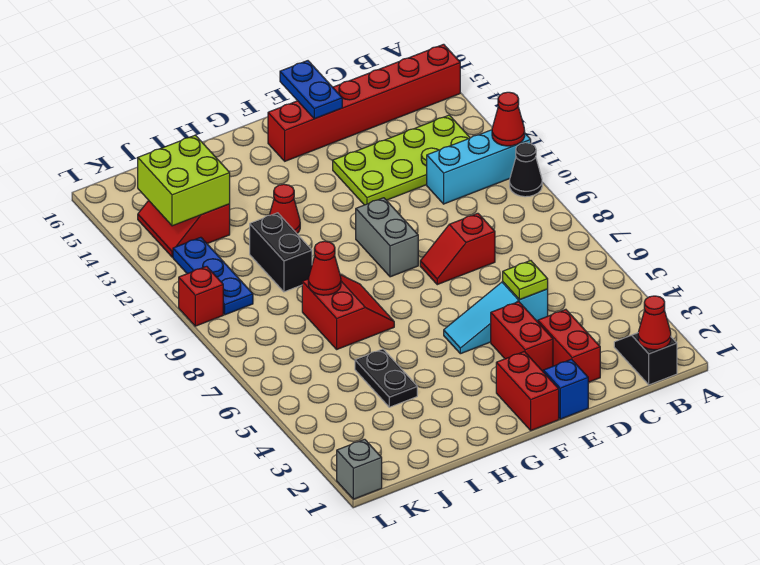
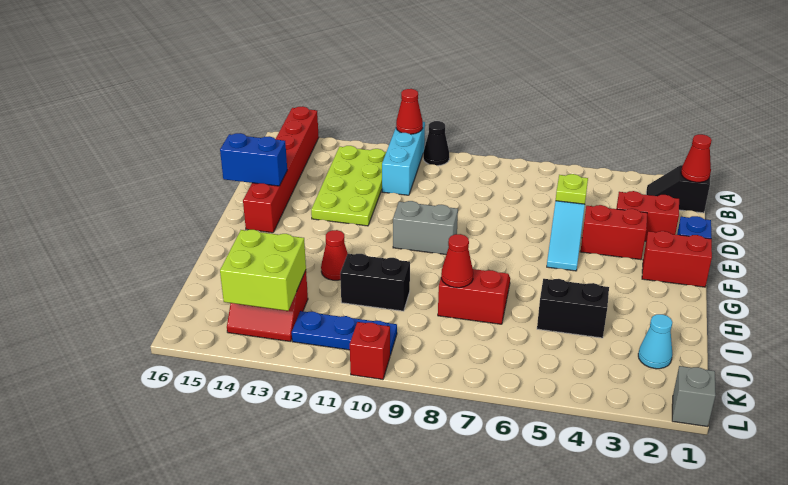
red slope D8:E8 level 1 top D -> none
blue plate E15:E16 level 2 -> blue brick E15:E16 level 2
black plate I4:I5 level 1 -> black brick I4:I5 level 1
none -> cyan cone J2 level 1

